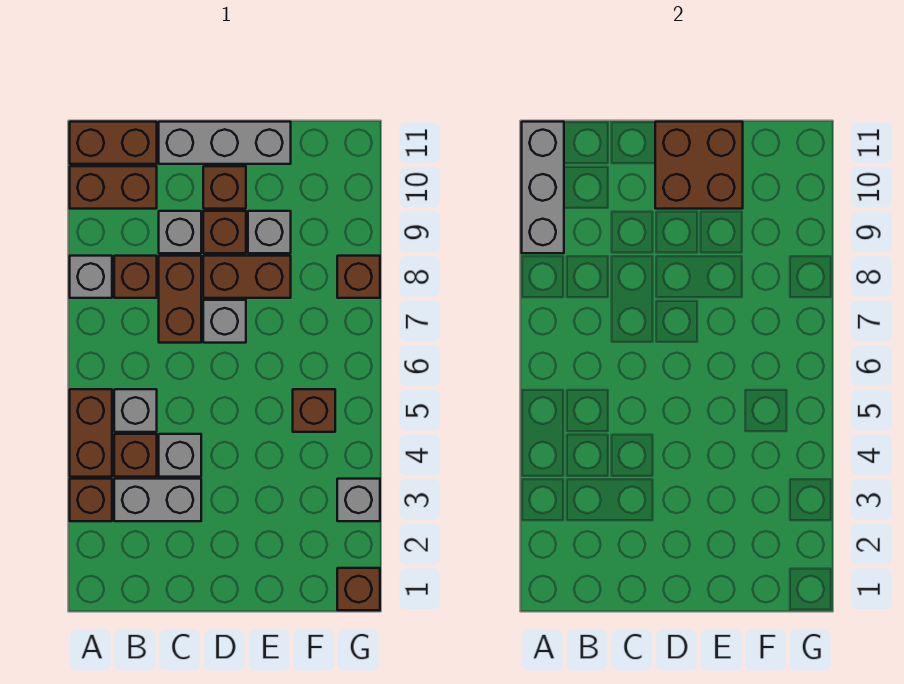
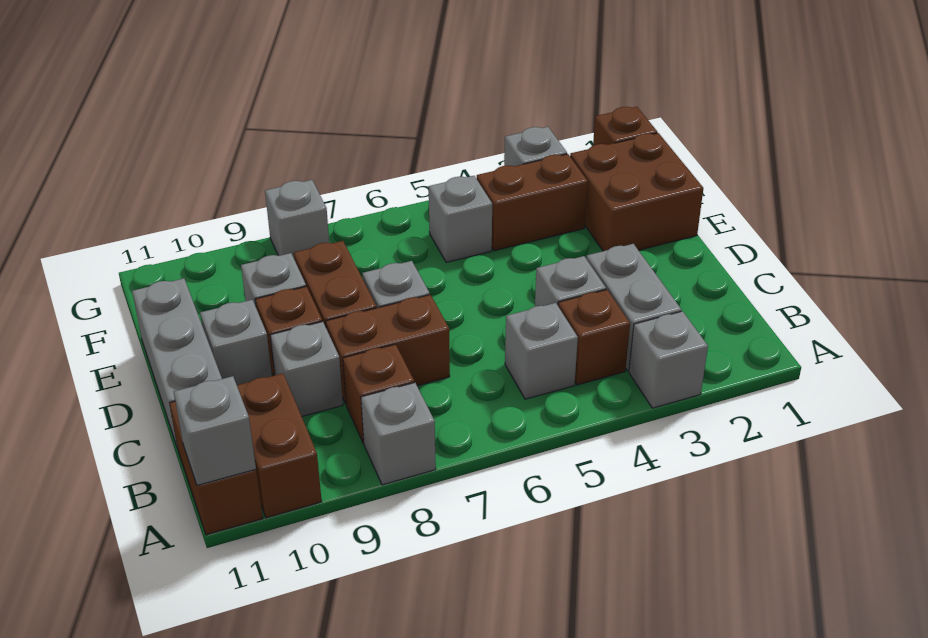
brown brick A3 level 1 -> grey brick A3 level 1
brown brick A4:A5 level 1 -> brown brick F3:F4 level 1
grey brick A9:A11 level 2 -> grey brick A11 level 2
brown brick D10 level 1 -> grey brick D10 level 1
brown brick D10:E11 level 2 -> brown brick E1:F2 level 1
brown brick F5 level 1 -> grey brick F5 level 1
brown brick G8 level 1 -> grey brick G8 level 1

